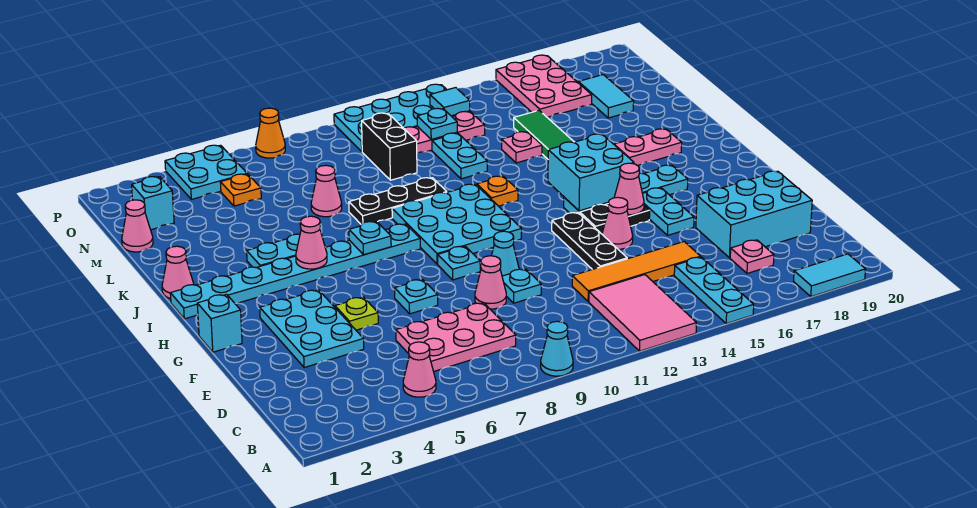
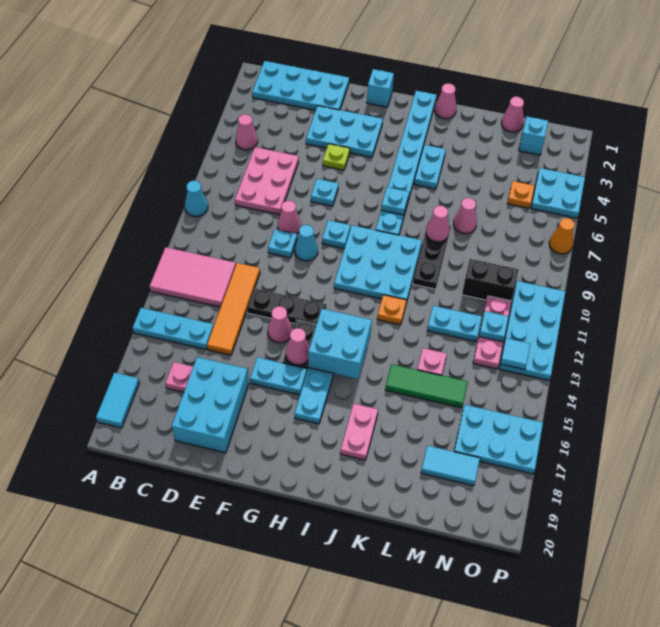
none -> cyan plate B1:E2 level 1
pink cone I5 level 2 -> pink cone K8 level 2
pink plate N16:P17 level 1 -> cyan plate N16:P17 level 1

